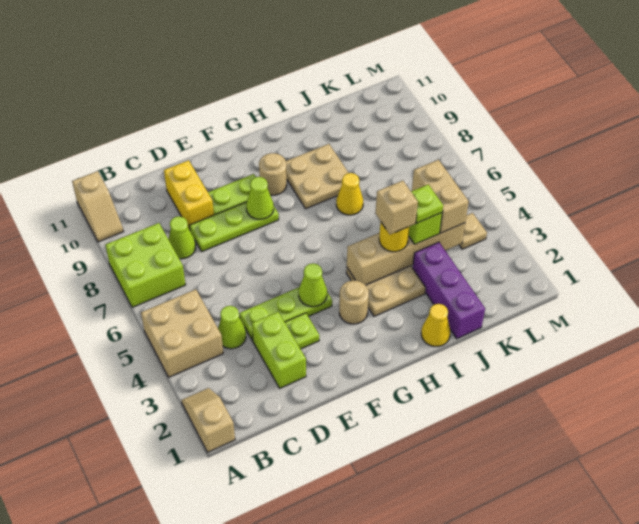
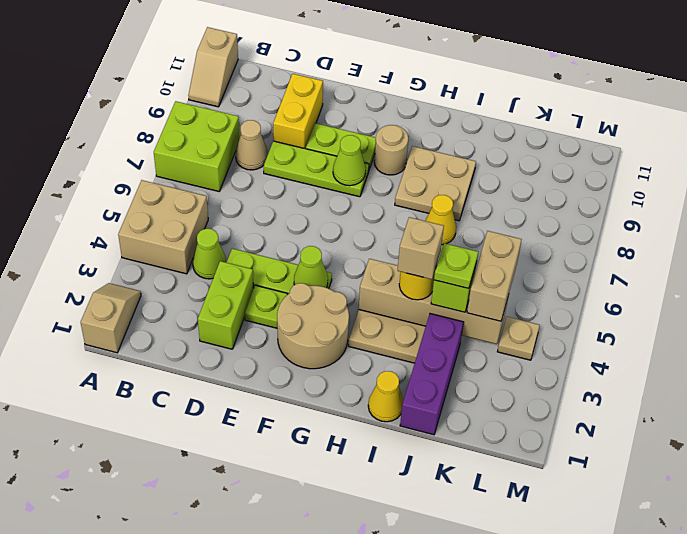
lime cone C8 level 1 -> tan cone C8 level 1
tan round brick G3 level 1 -> tan round brick F2:G3 level 1

